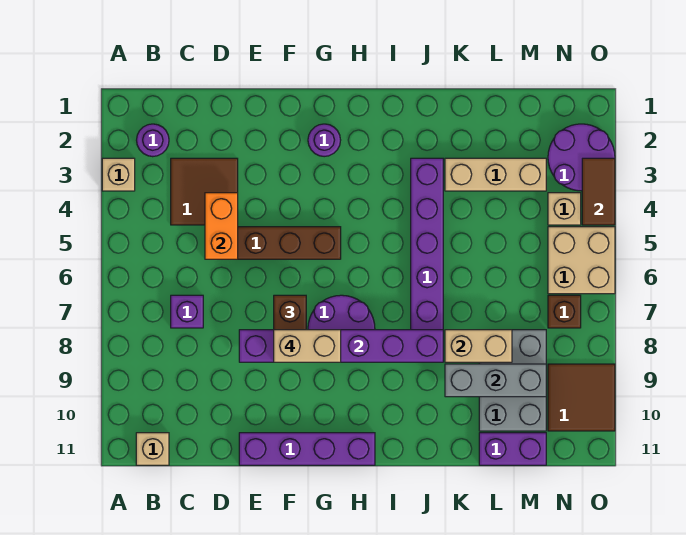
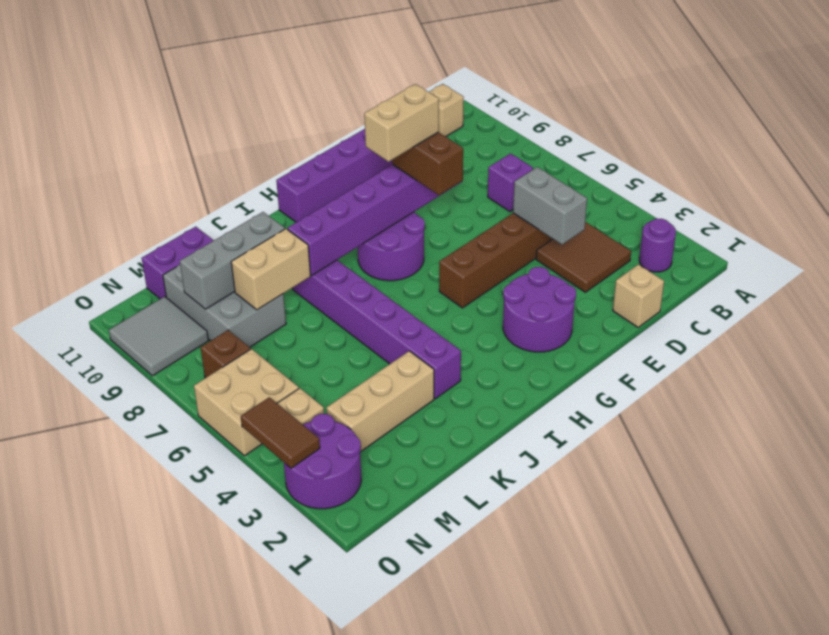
tan brick A3 level 1 -> tan brick D1 level 1
orange brick D4:D5 level 2 -> grey brick D4:D5 level 2
purple round brick G2 level 1 -> purple round brick F2:G3 level 1
brown tile N9:O10 level 1 -> grey tile N9:O10 level 1

